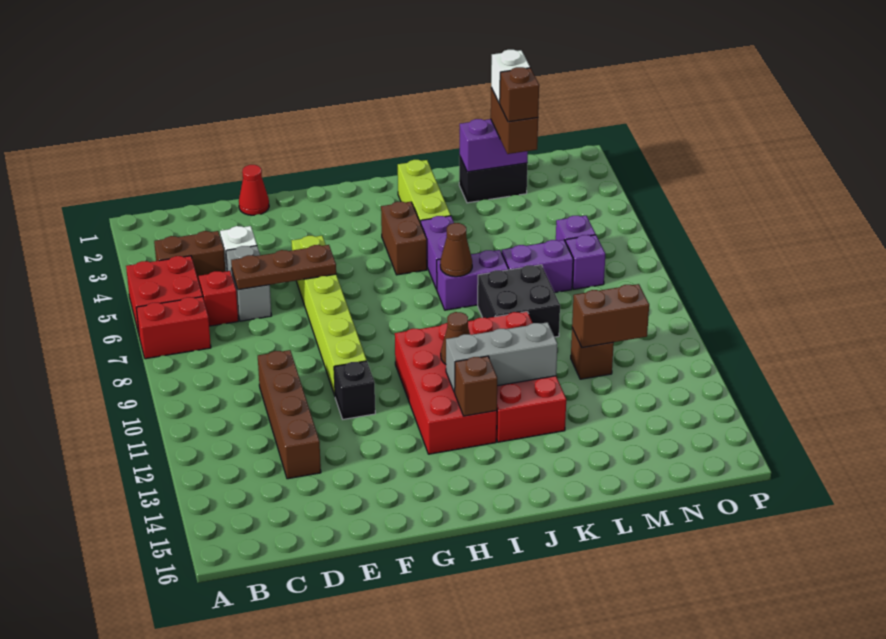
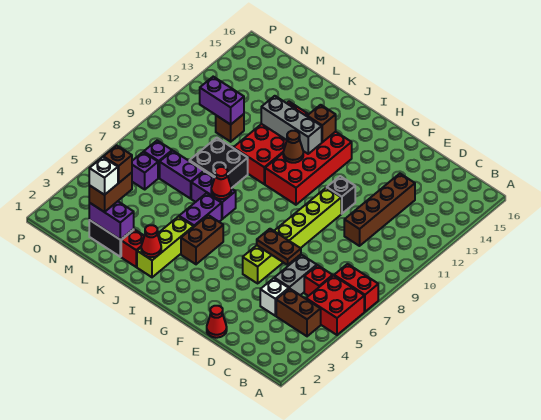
brown plate D6:F6 level 2 -> brown plate E6:F6 level 2
none -> red cone J2 level 2
brown cone J7 level 2 -> red cone J7 level 2
none -> red brick K2 level 1
brown brick M11:N11 level 2 -> purple brick M11:N11 level 2

